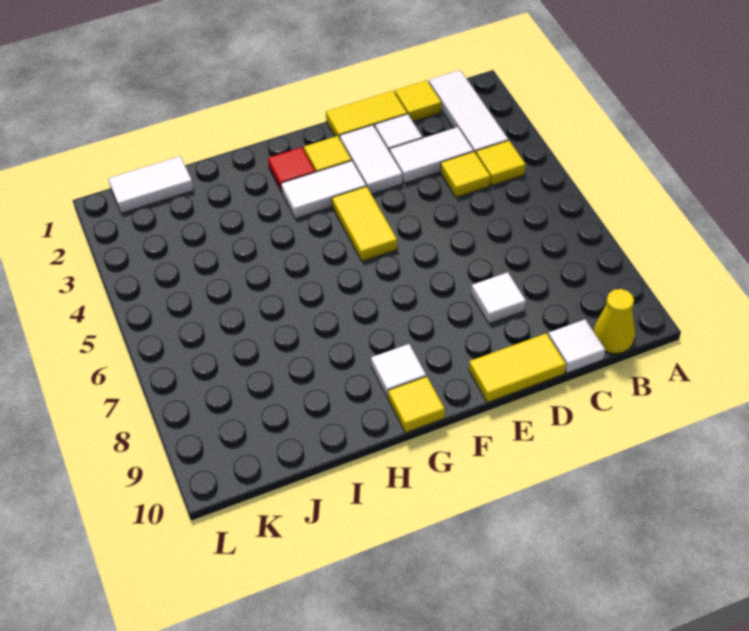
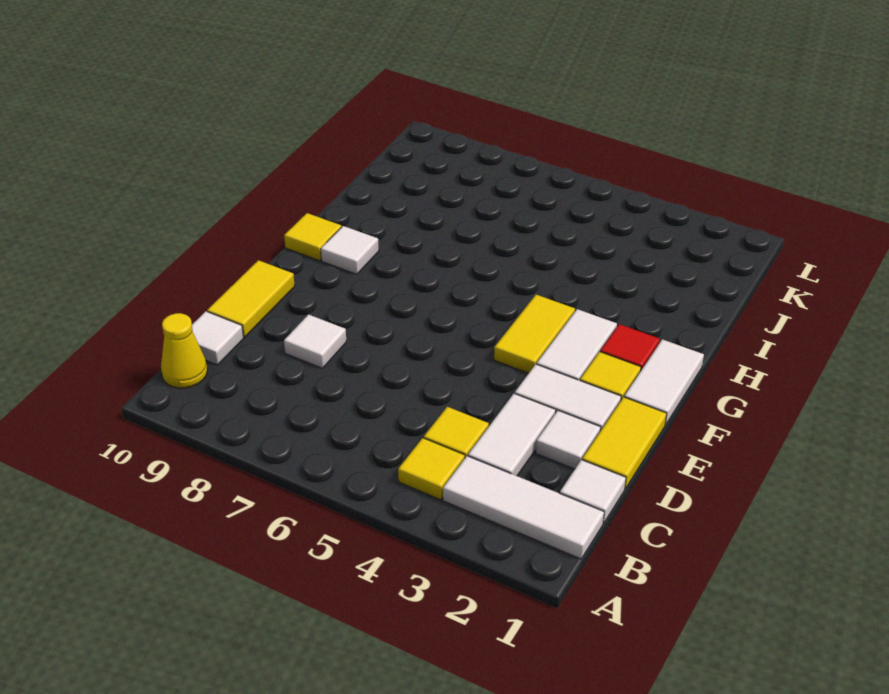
yellow tile C1 level 1 -> white tile C1 level 1
yellow tile F4:F5 level 1 -> yellow tile F4:G4 level 1
white tile J1:K1 level 1 -> white tile F1:G1 level 1

